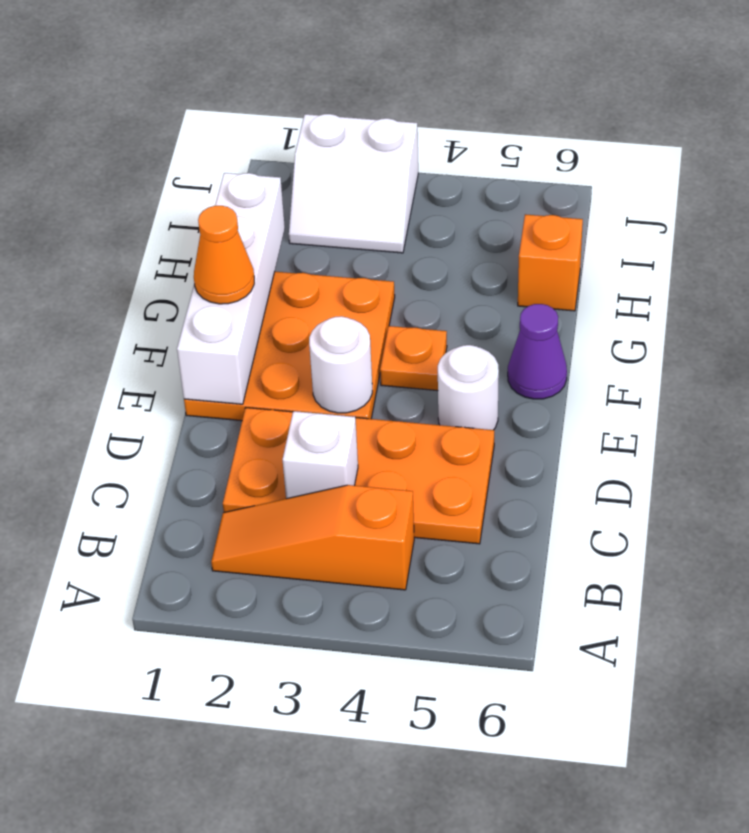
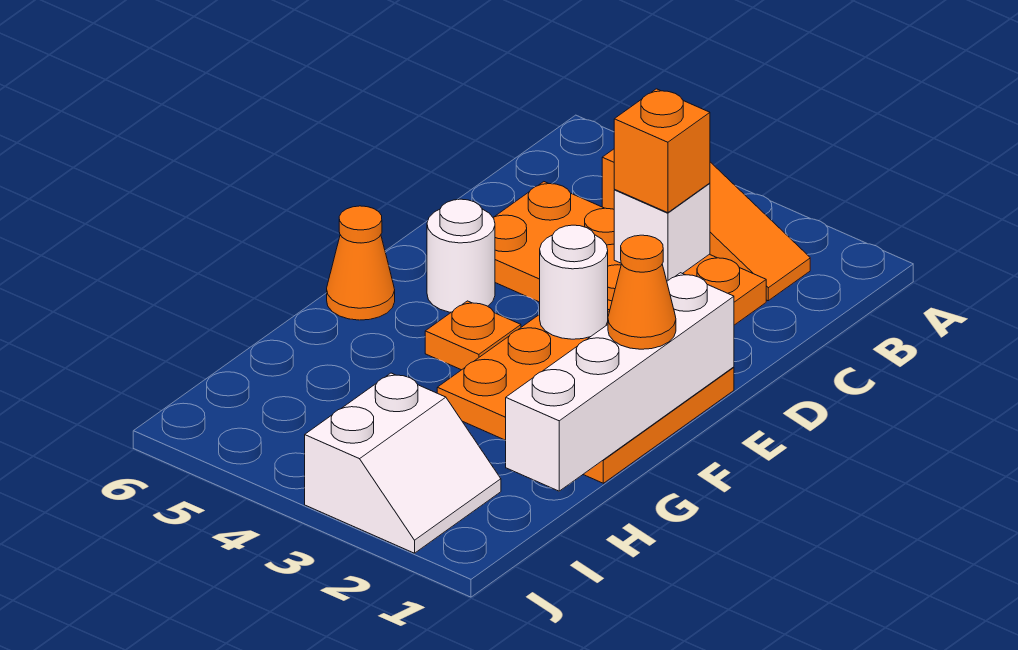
purple cone F6 level 1 -> orange cone F6 level 1
orange brick H6 level 1 -> orange brick C3 level 3
white slope I2:J3 level 1 top J -> white slope I2:J3 level 1 top 3

